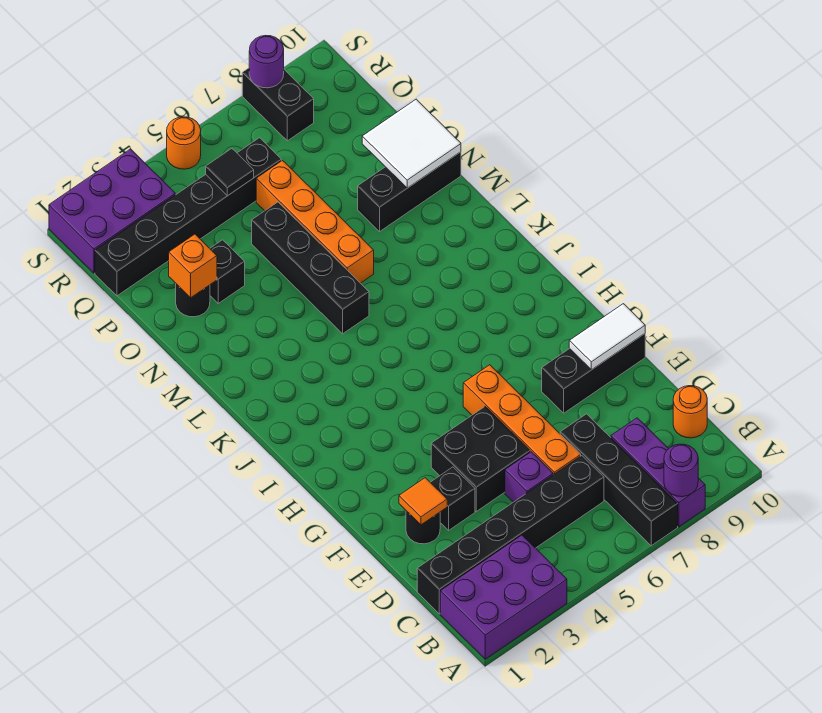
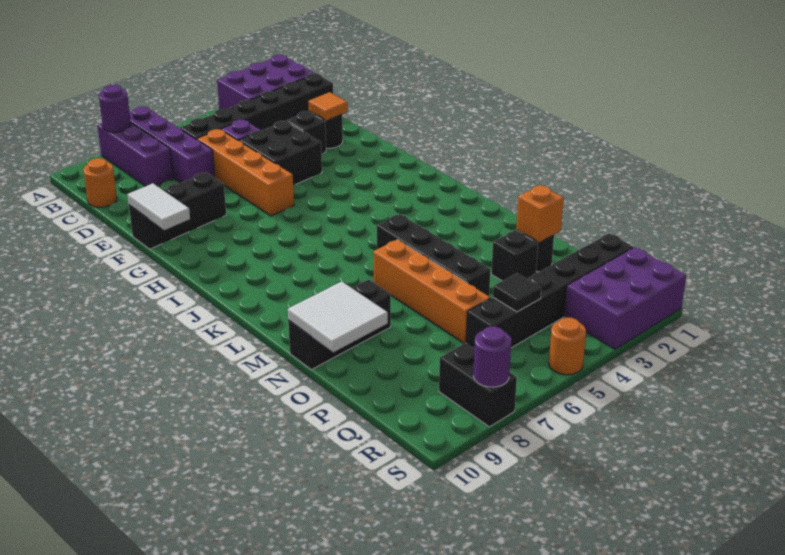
black brick A7:D7 level 1 -> purple brick A7:D7 level 1
white tile F9:F10 level 2 -> white tile F10:G10 level 2

